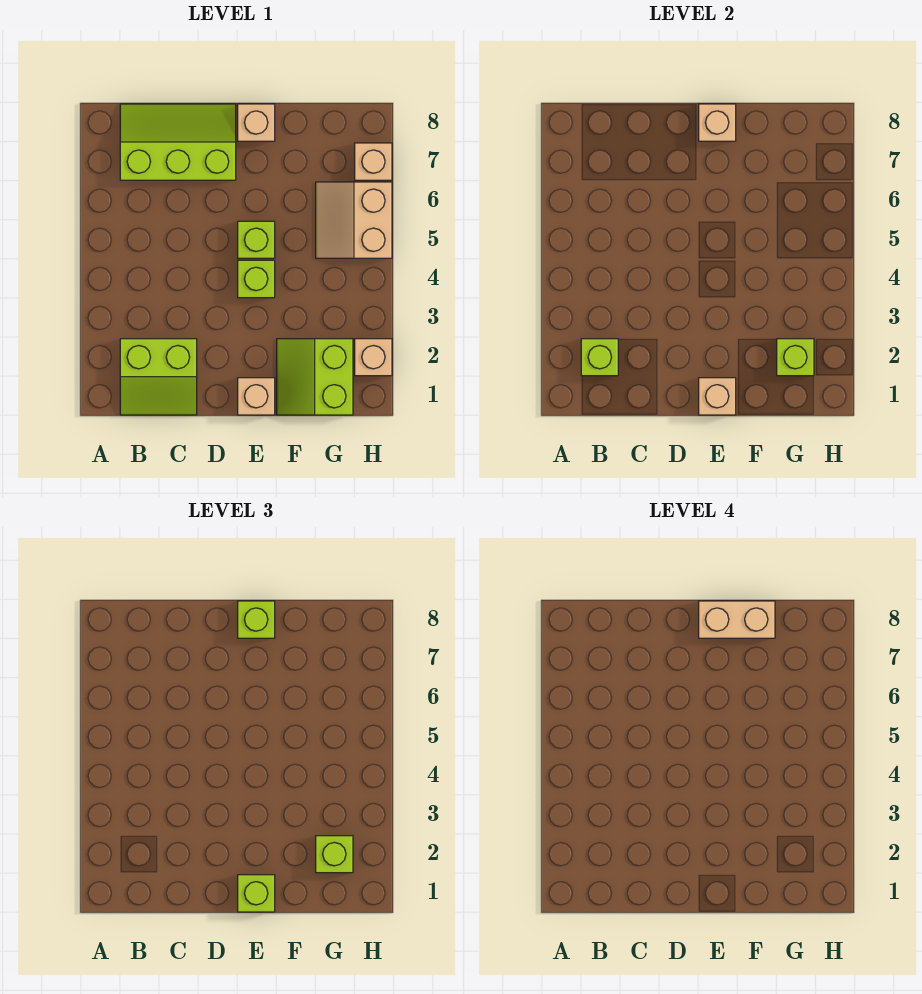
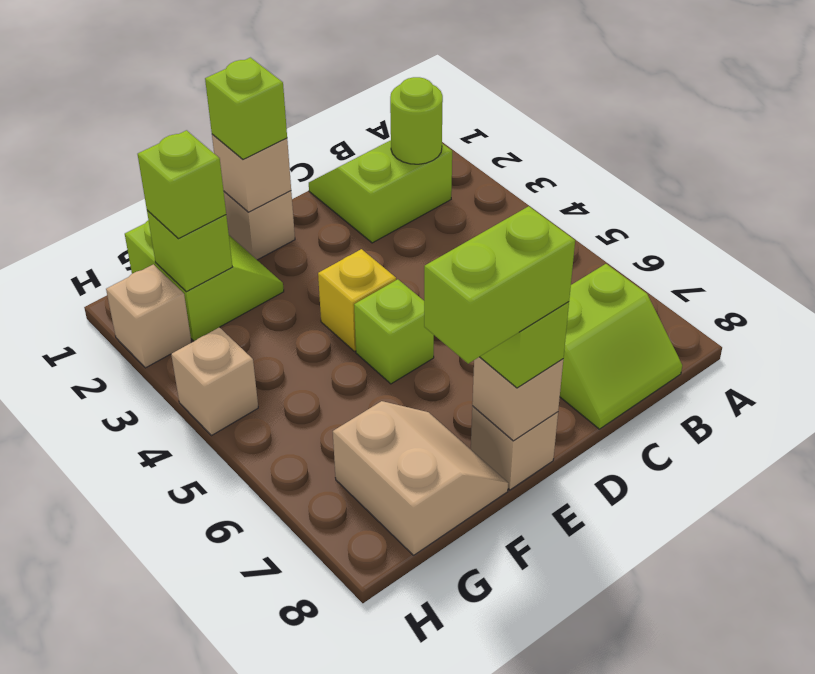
lime brick B2 level 2 -> lime round brick B2 level 2
lime slope B7:D8 level 1 top 7 -> lime slope B7:C8 level 1 top 7
lime brick E4 level 1 -> yellow brick E4 level 1
tan brick E8:F8 level 4 -> lime brick E8:F8 level 4
tan slope G5:H6 level 1 top H -> tan slope F7:G8 level 1 top G
tan brick H7 level 1 -> tan brick H4 level 1

